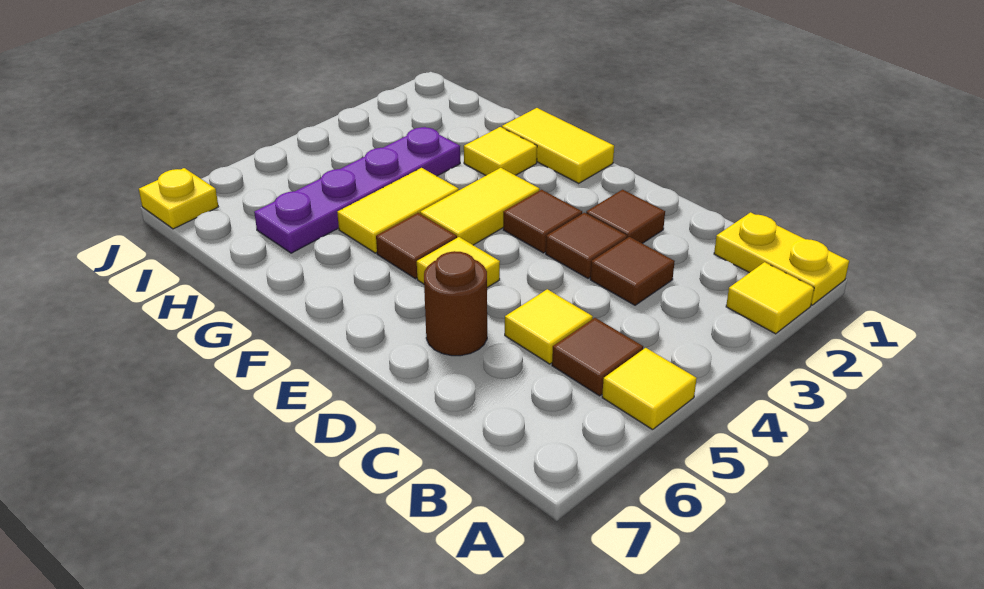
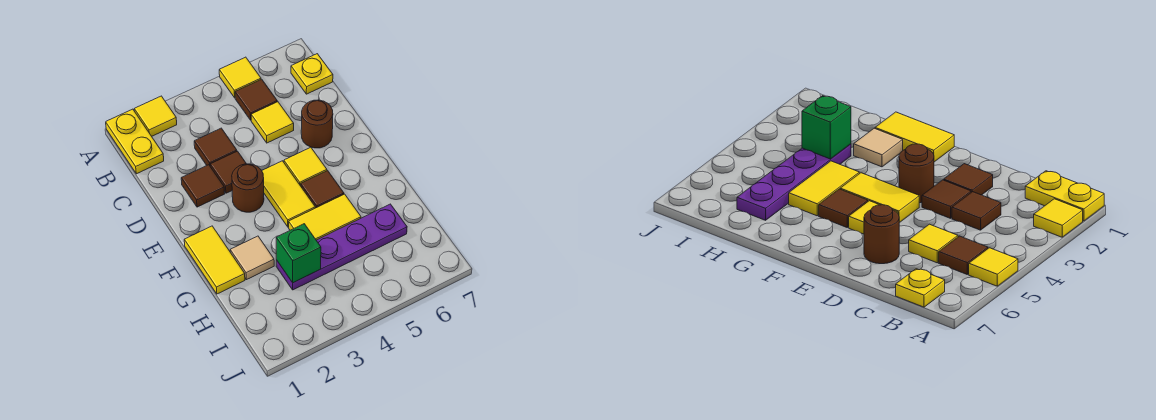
brown tile E3 level 1 -> brown round brick E3 level 1
yellow tile F3:F4 level 1 -> yellow tile E4:F4 level 1
yellow tile G2 level 1 -> tan tile G2 level 1
none -> green brick H3 level 2
yellow plate J7 level 1 -> yellow plate B7 level 1

